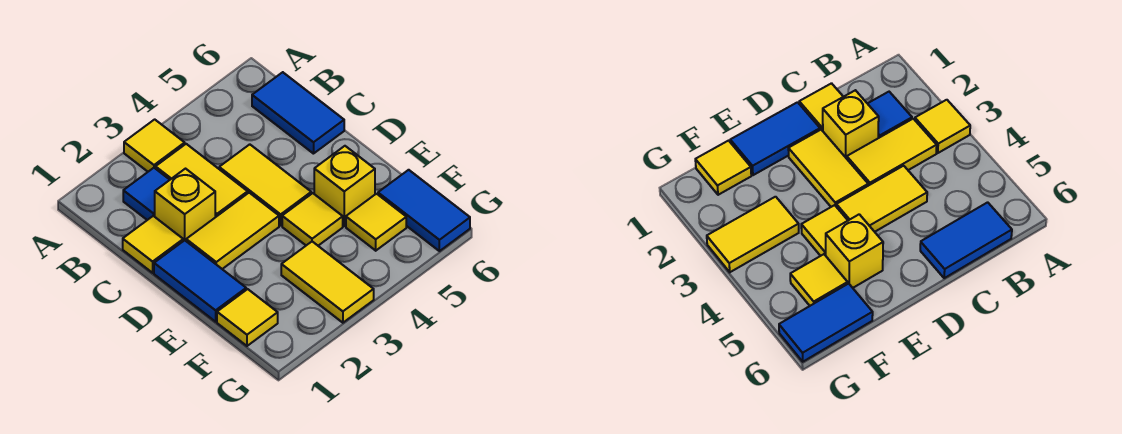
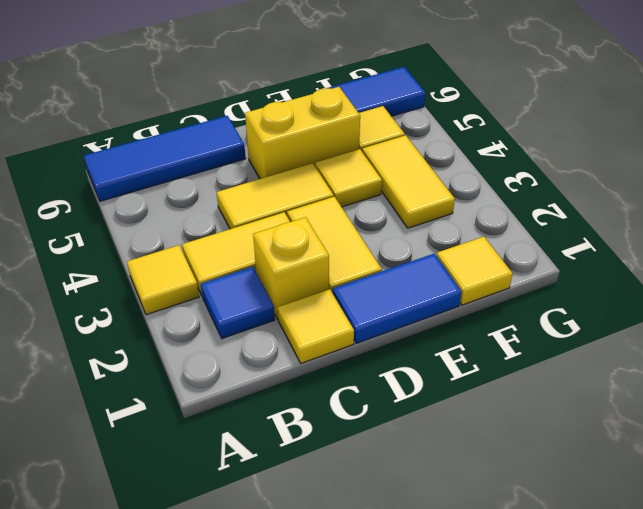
blue tile B6:C6 level 1 -> blue tile A6:C6 level 1
yellow brick E5 level 1 -> yellow brick D5:E5 level 1
yellow tile F3:G3 level 1 -> yellow tile F3:F4 level 1

